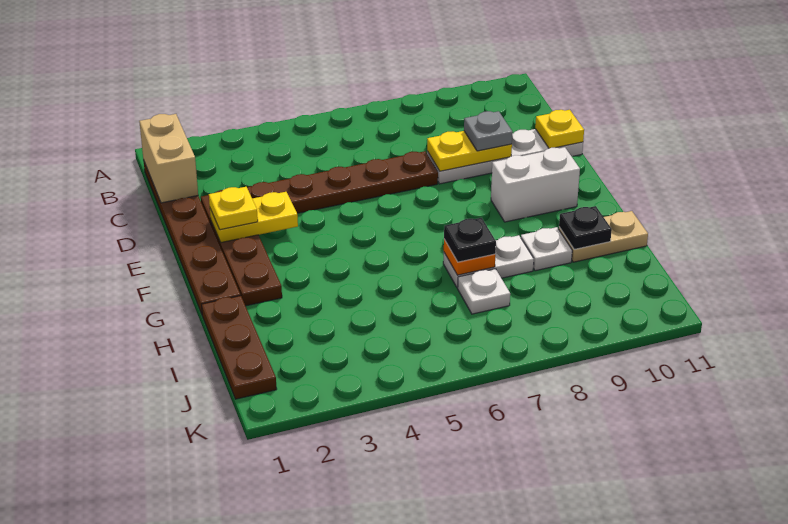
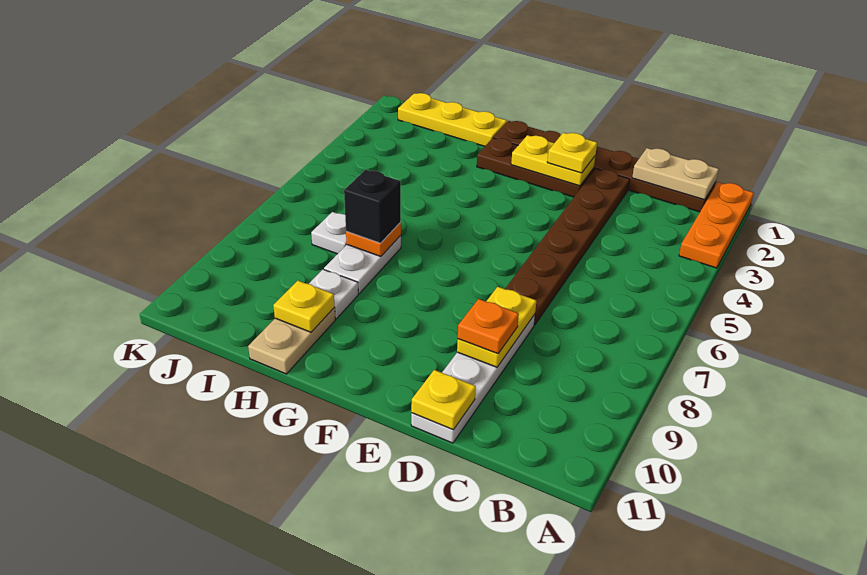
none -> orange plate A1:A3 level 1
tan brick B1:C1 level 2 -> tan plate B1:C1 level 2
grey plate D9 level 3 -> orange plate D9 level 3
yellow plate E2:E3 level 2 -> yellow plate E2:F2 level 2
white brick F9:F10 level 1 -> none
brown plate H1:J1 level 1 -> yellow plate H1:J1 level 1
black plate H7 level 3 -> black brick H7 level 3
black plate H10 level 2 -> yellow plate H10 level 2

